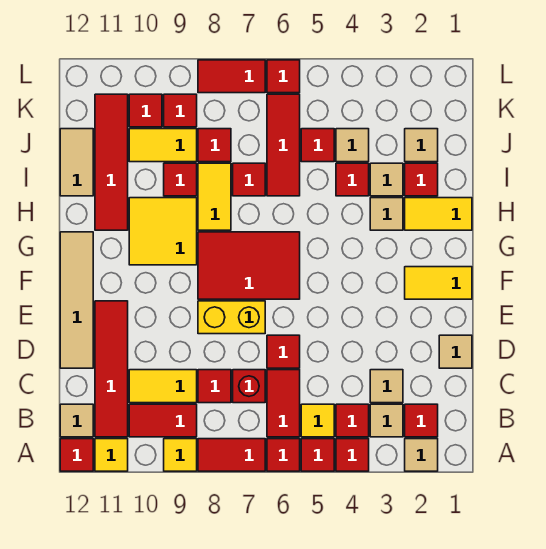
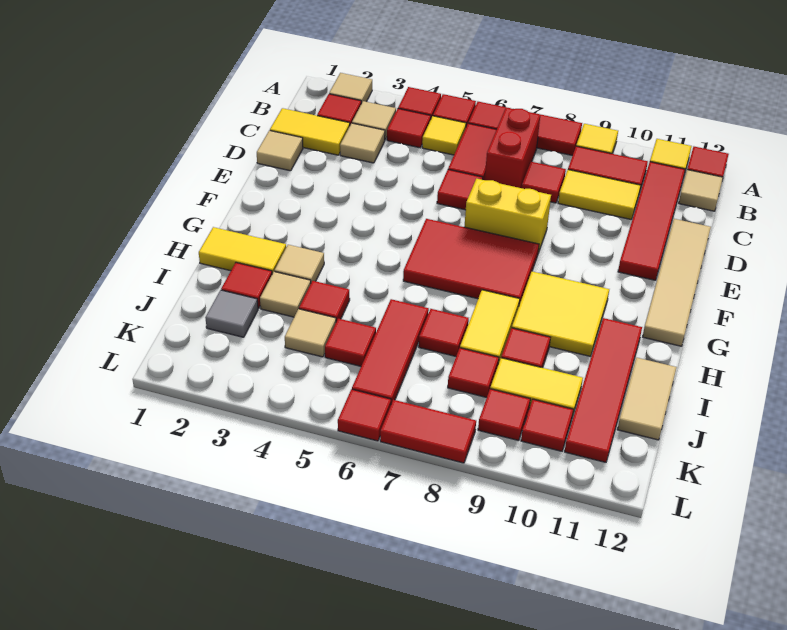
red brick C7 level 1 -> red brick B7:C7 level 1
yellow tile F1:F2 level 1 -> yellow tile C1:C2 level 1
tan tile J2 level 1 -> grey tile J2 level 1

